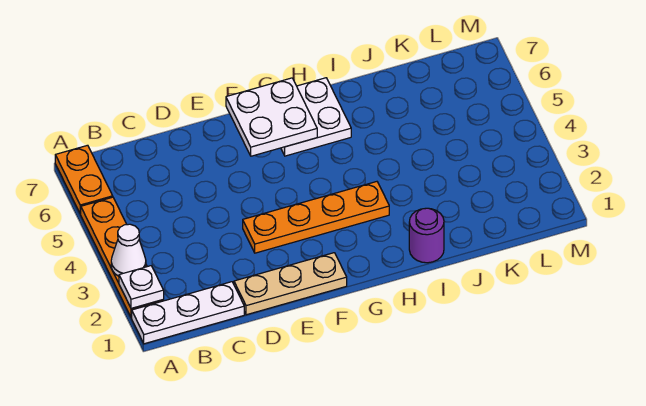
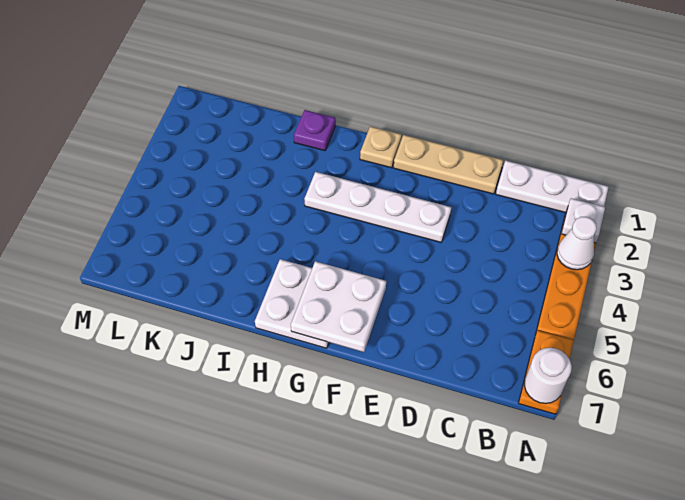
none -> white round brick A7 level 2
orange plate E3:H3 level 1 -> white plate E3:H3 level 1
none -> tan plate G1 level 1
purple round brick I1 level 1 -> purple plate I1 level 1

